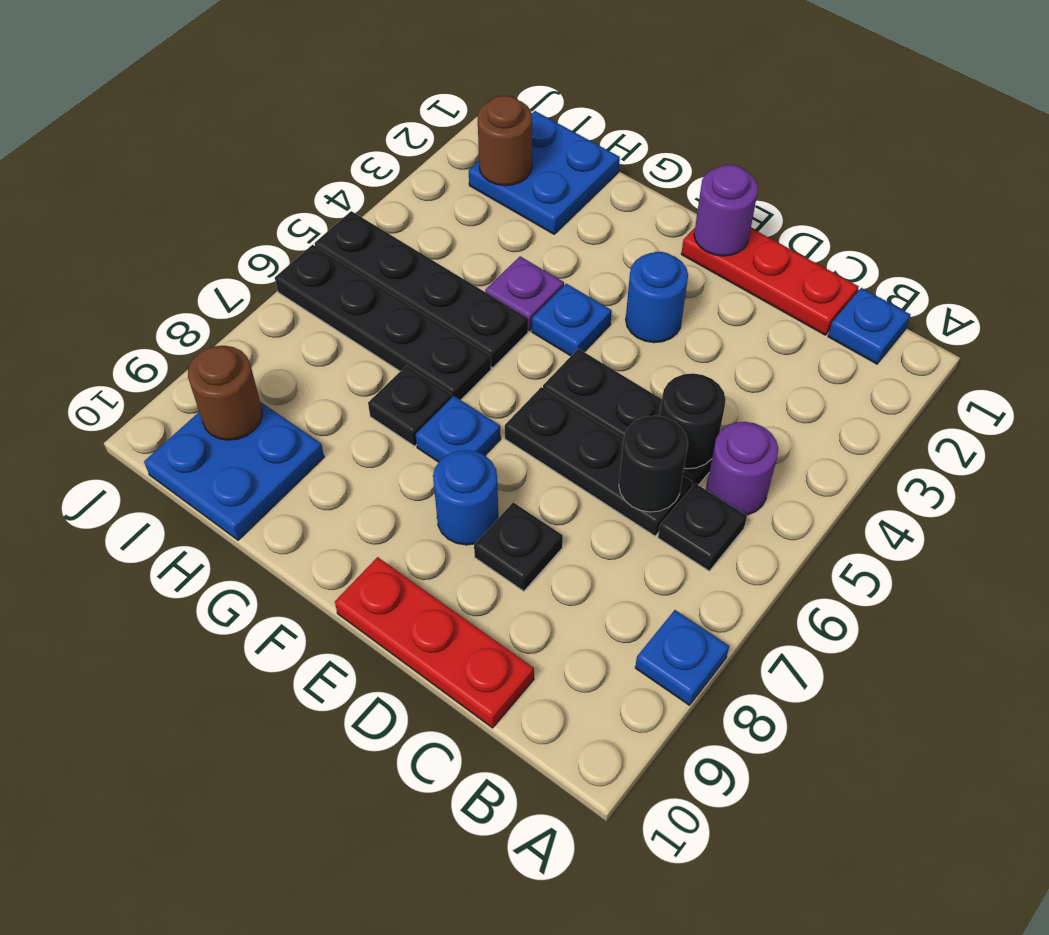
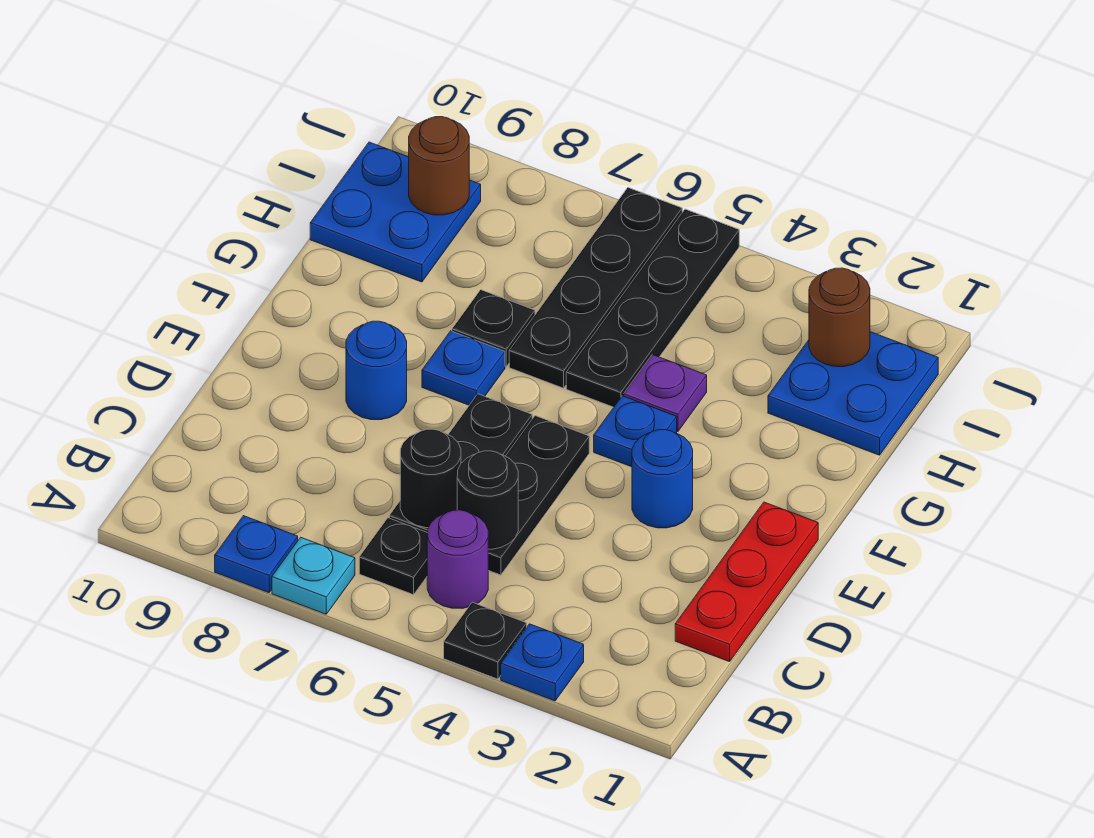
none -> cyan plate A7 level 1
blue plate B1 level 1 -> blue plate A3 level 1
red plate C10:E10 level 1 -> none
black plate D8 level 1 -> black plate A4 level 1
purple round brick E1 level 2 -> none

